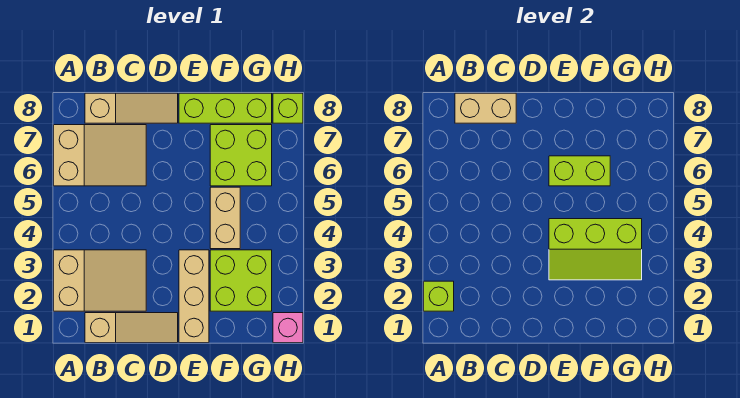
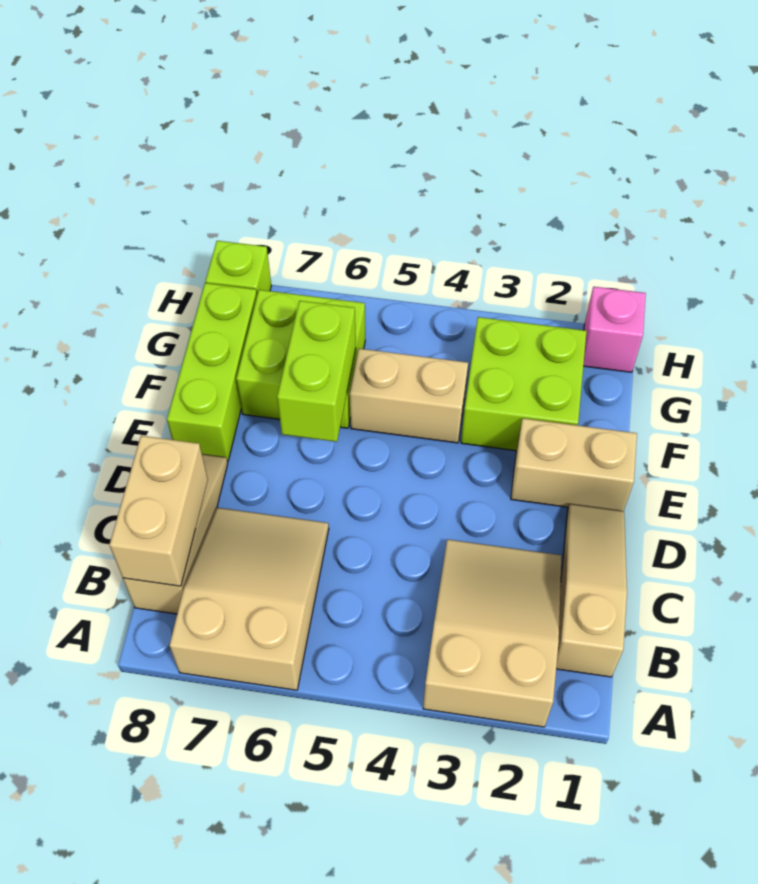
lime brick A2 level 2 -> none
tan brick E1:E3 level 1 -> tan brick E1:E2 level 1
lime slope E3:G4 level 2 top 4 -> none

